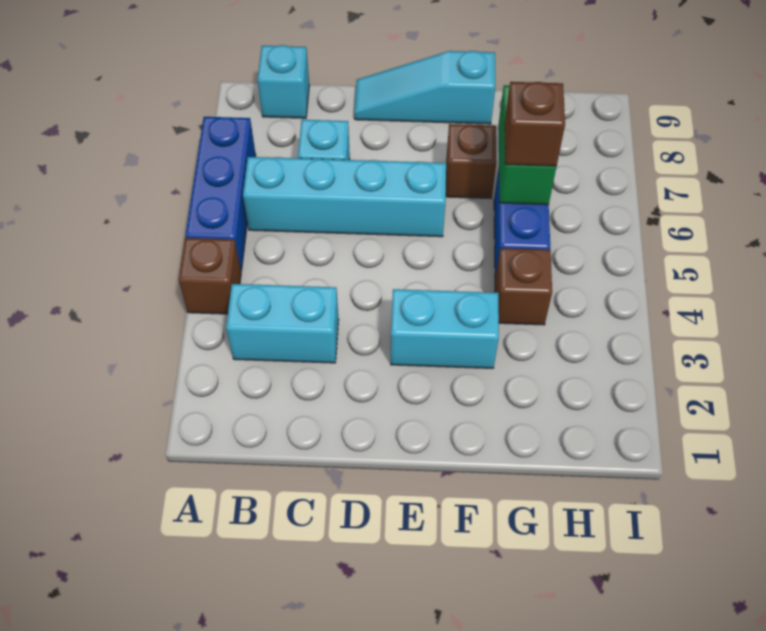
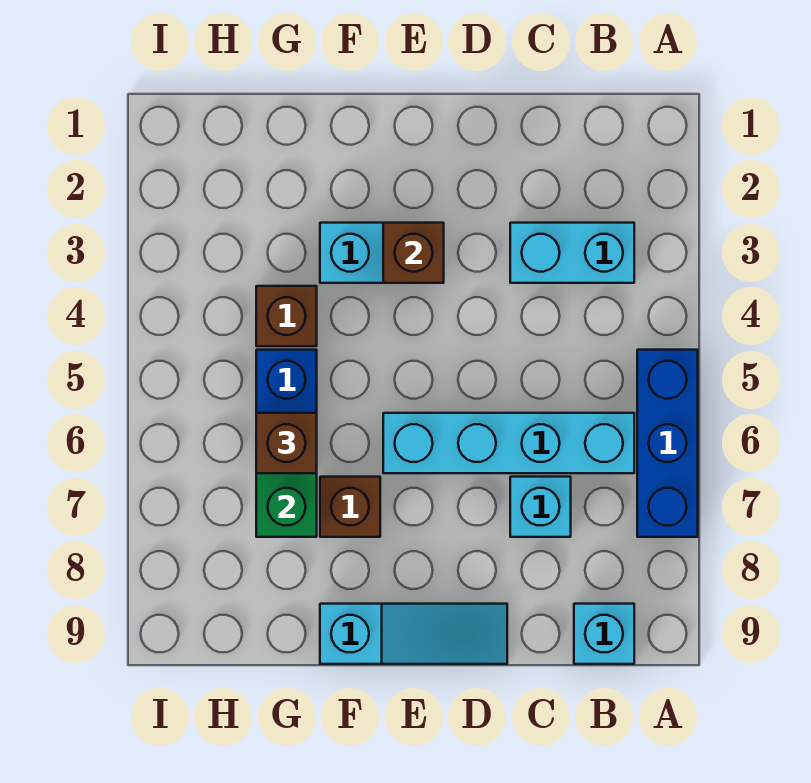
brown brick A4 level 1 -> brown brick E3 level 2

